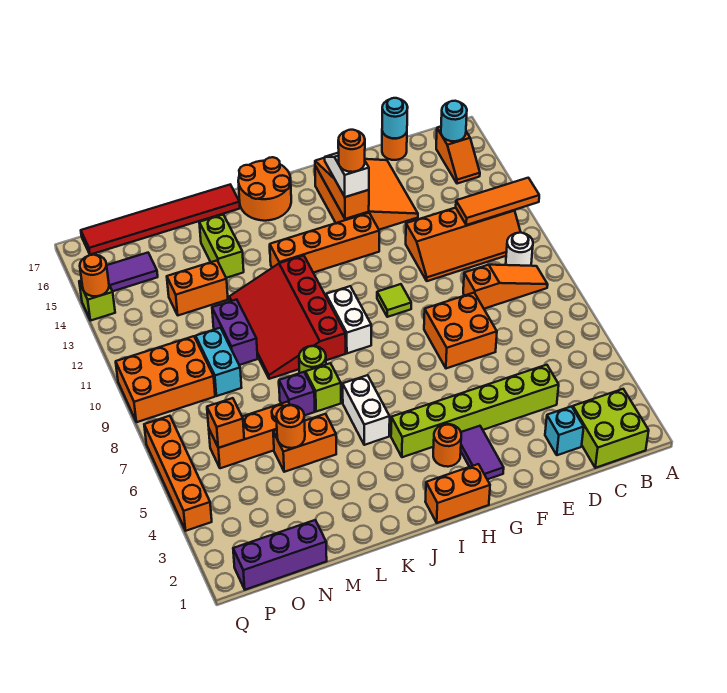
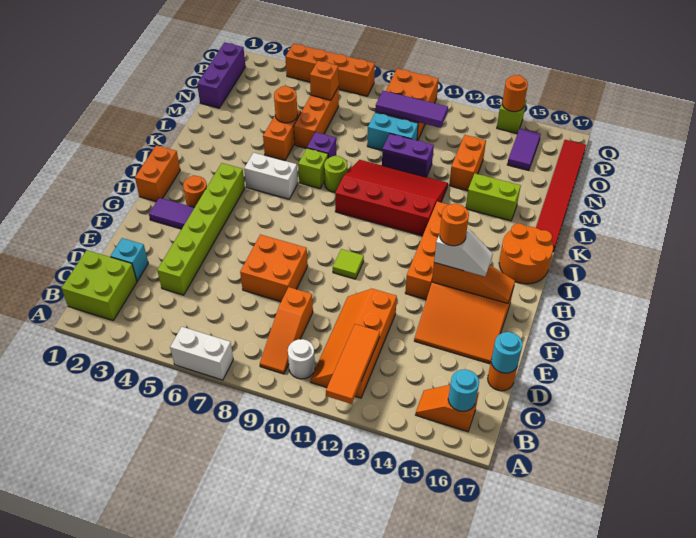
white brick I9:I10 level 1 -> white brick A6:A7 level 1
none -> purple tile O9:O11 level 2

